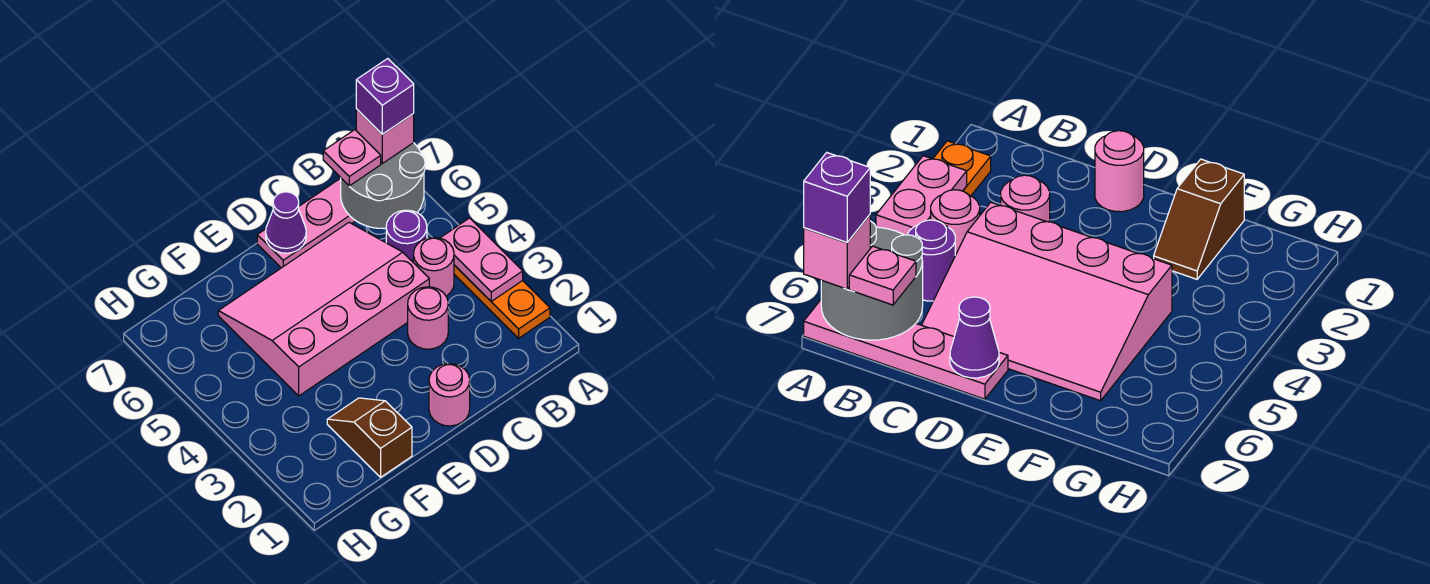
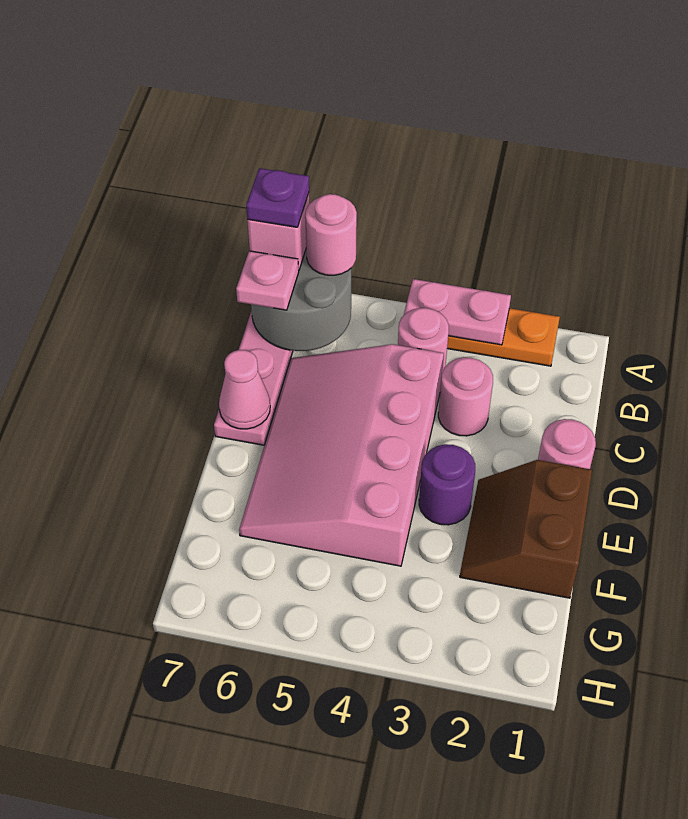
none -> pink round brick A6 level 3
purple brick A7 level 4 -> purple plate A7 level 4
purple round brick B5 level 1 -> purple round brick E3 level 1
purple cone D7 level 2 -> pink cone D7 level 2
brown slope F1:F2 level 1 top 1 -> brown slope E1:F2 level 1 top 1

